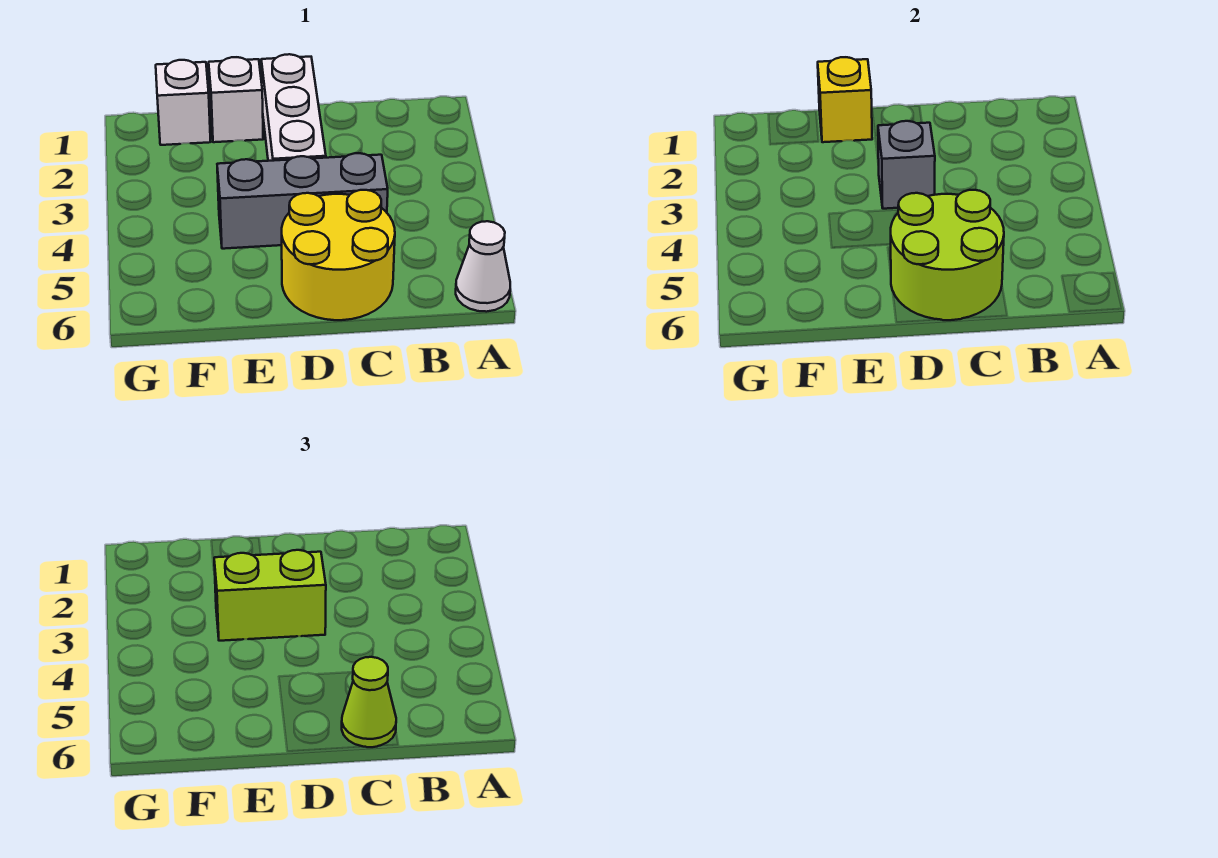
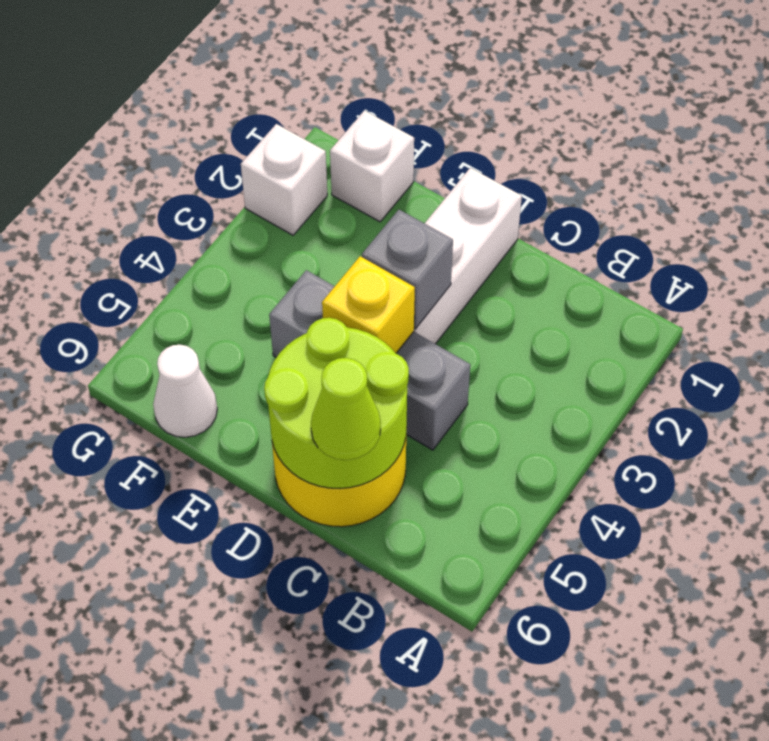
white cone A6 level 1 -> white cone F6 level 1
lime brick D3:E3 level 3 -> none
white brick E1 level 1 -> white brick G2 level 1
yellow brick E1 level 2 -> yellow brick D4 level 2

